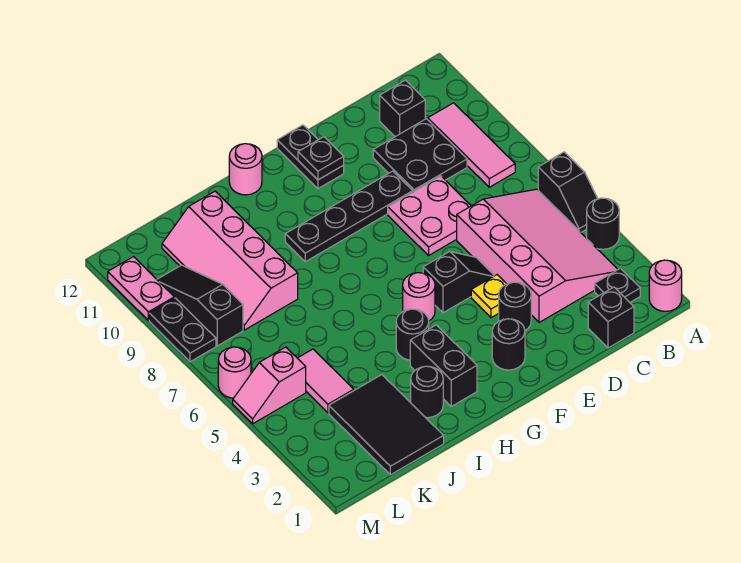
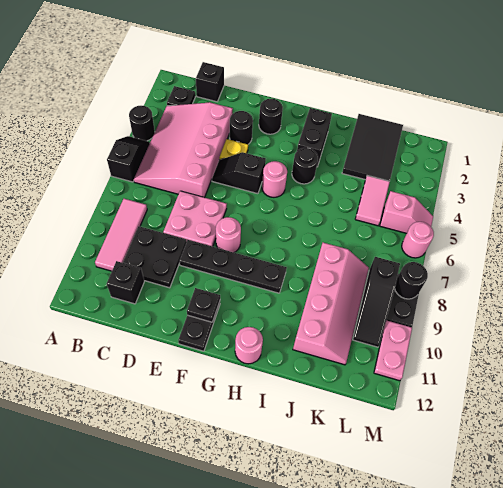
pink round brick A1 level 1 -> pink round brick F8 level 1
black round brick I2 level 1 -> black round brick M8 level 2

